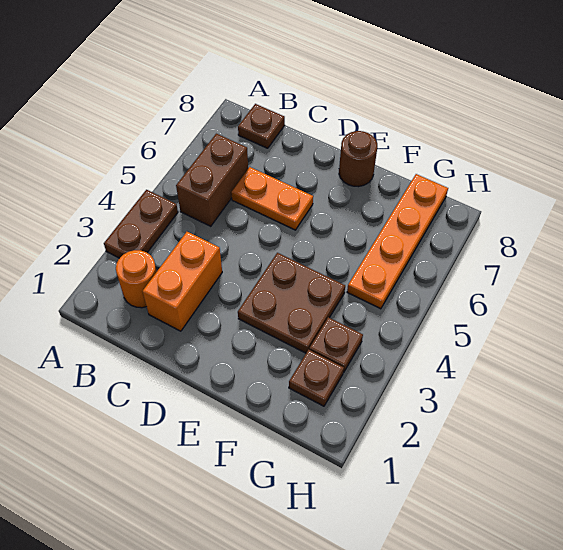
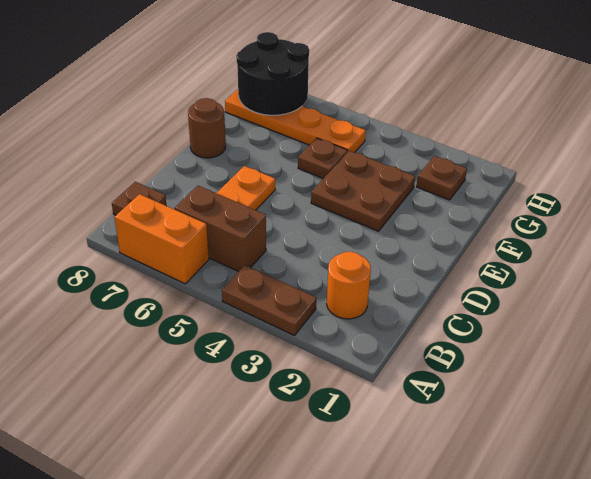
orange brick C2:C3 level 1 -> orange brick A6:A7 level 1
brown plate G3 level 1 -> brown plate F5 level 1
none -> black round brick G7:H8 level 2

